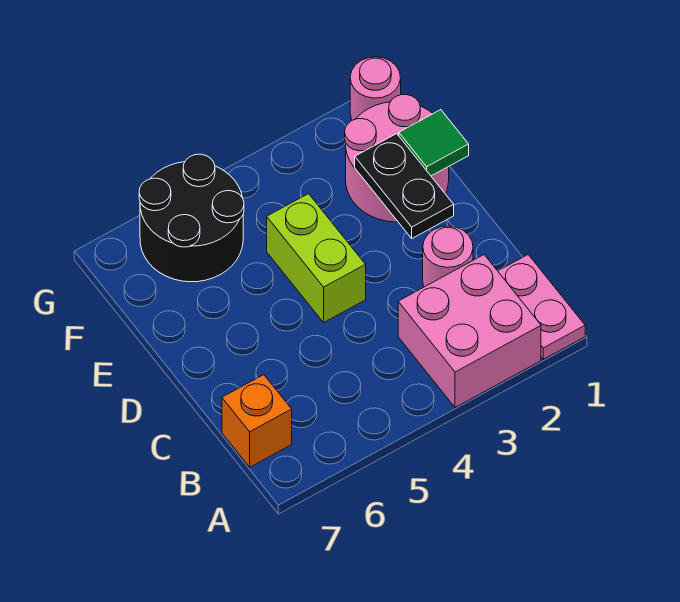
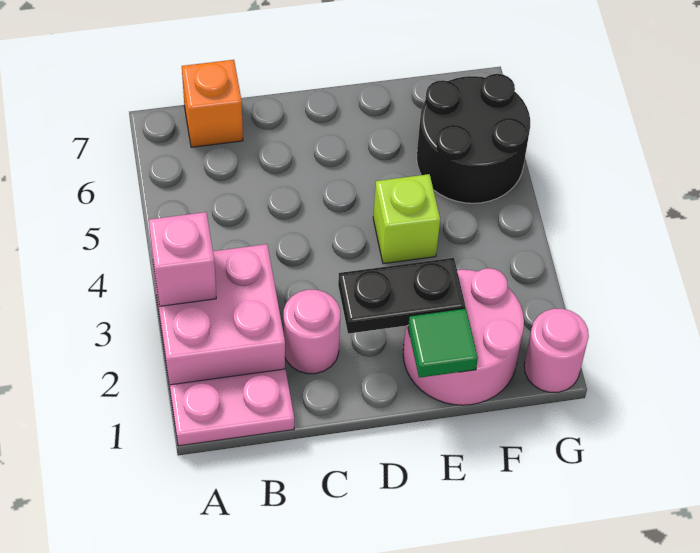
none -> pink brick A3 level 2
lime brick D4:E4 level 1 -> lime brick E4 level 1

